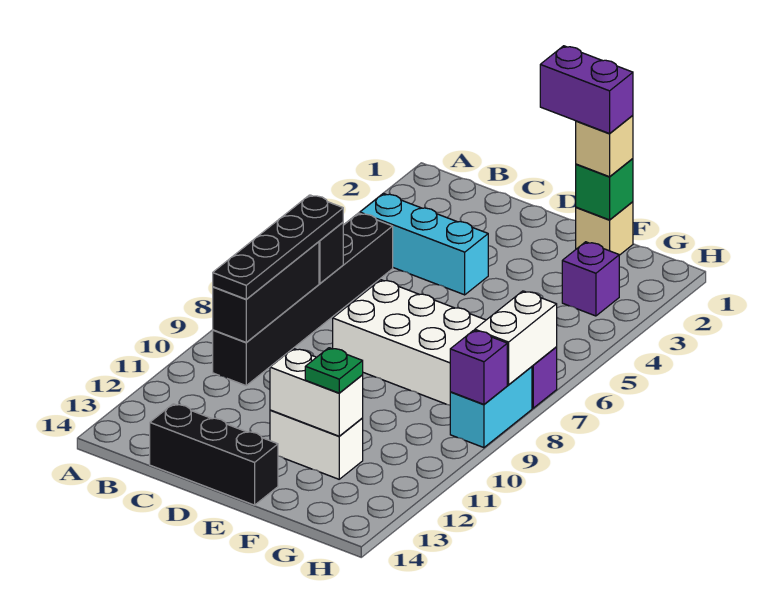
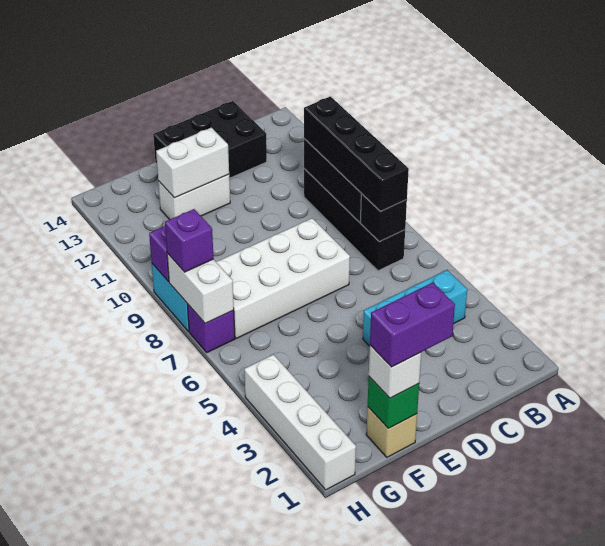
black brick B5:B10 level 1 -> black brick B7:B10 level 1
black plate B7:B10 level 3 -> black brick B7:B10 level 3
black brick C14:E14 level 1 -> black brick C13:E14 level 1
tan brick F1 level 3 -> white brick F1 level 3
green plate F12 level 3 -> none
purple brick G3 level 1 -> purple brick H8 level 3
none -> white brick H1:H4 level 1

